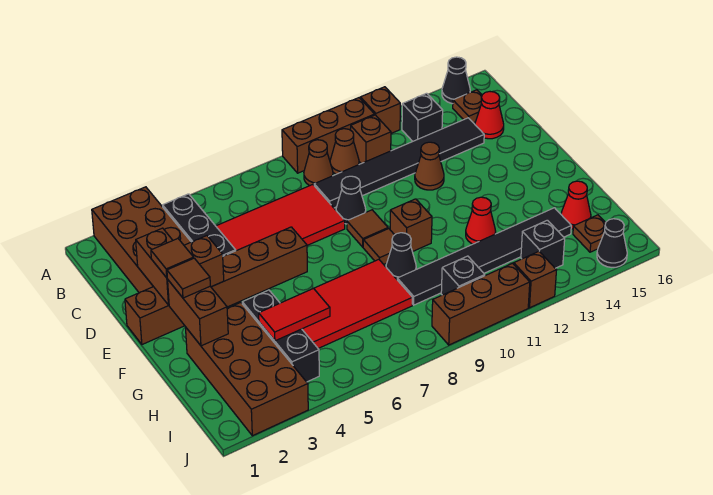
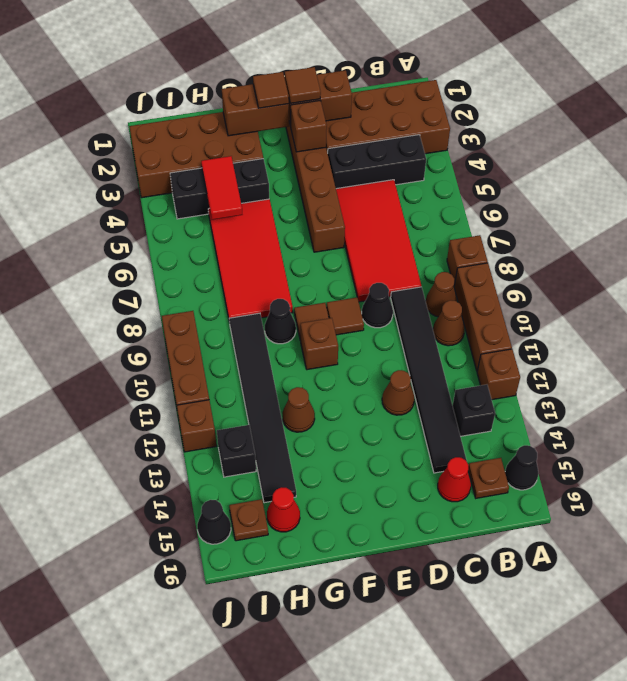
brown brick B11 level 1 -> brown brick A8 level 1
red cone G12 level 1 -> brown cone G12 level 1
black brick I10 level 1 -> none

